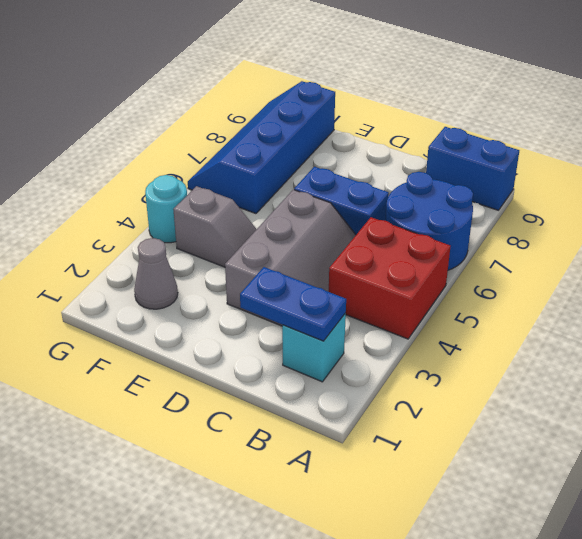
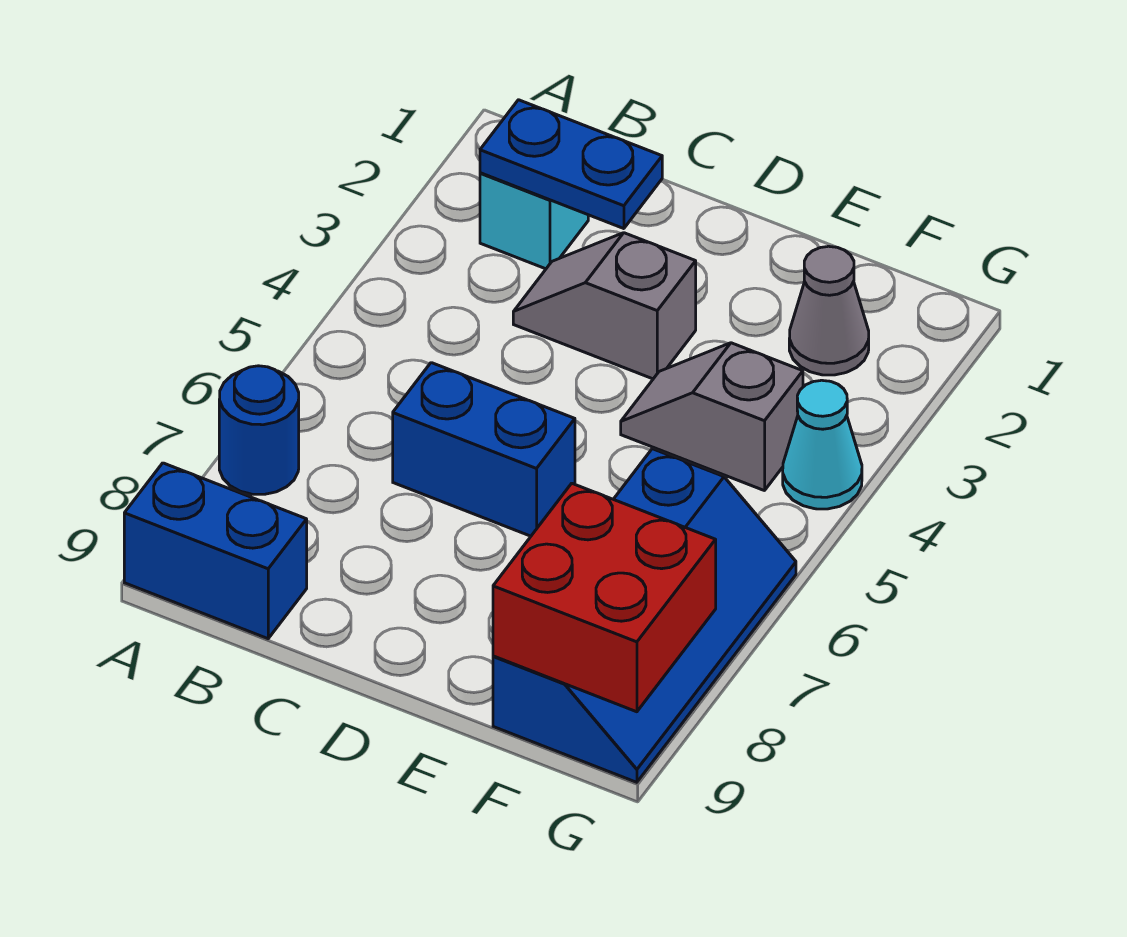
red brick A4:B5 level 1 -> red brick F8:G9 level 2
blue round brick A6:B7 level 1 -> blue round brick A7 level 1
grey slope C3:D5 level 1 top D -> grey slope C3:D3 level 1 top D
cyan round brick G4 level 1 -> cyan cone G4 level 1

